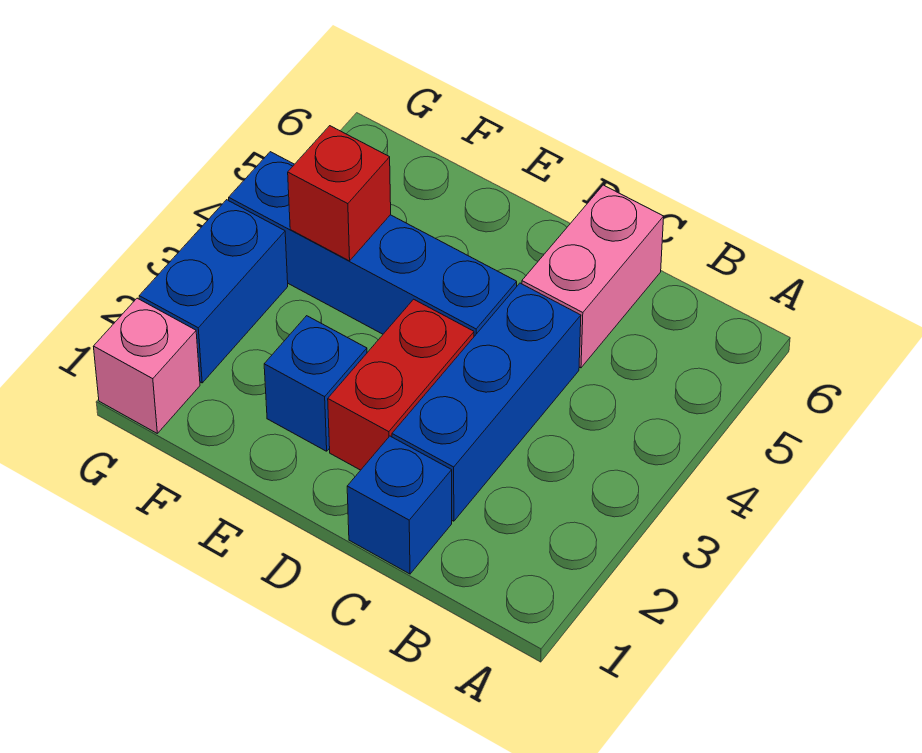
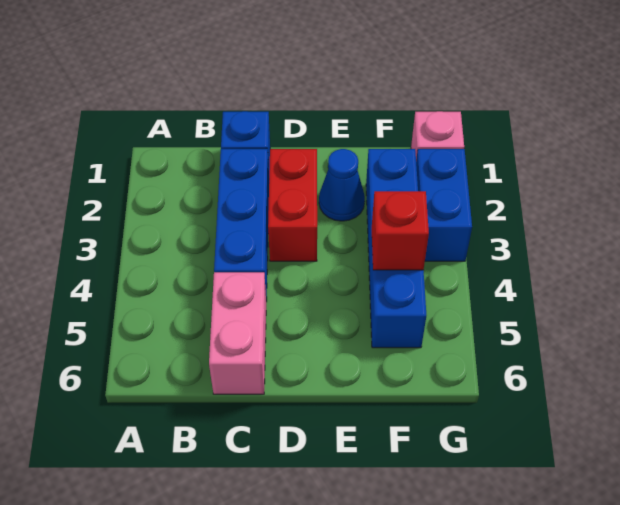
blue brick D4:G4 level 1 -> blue brick F2:F5 level 1
blue brick E2 level 1 -> blue cone E2 level 1

